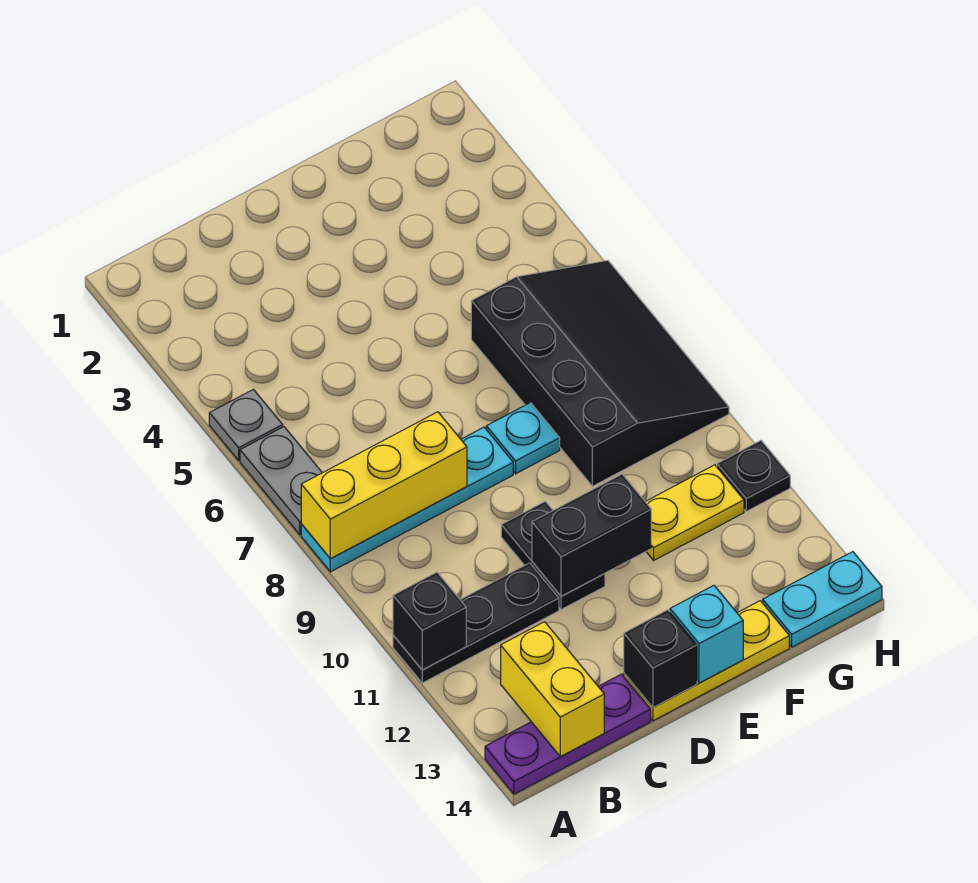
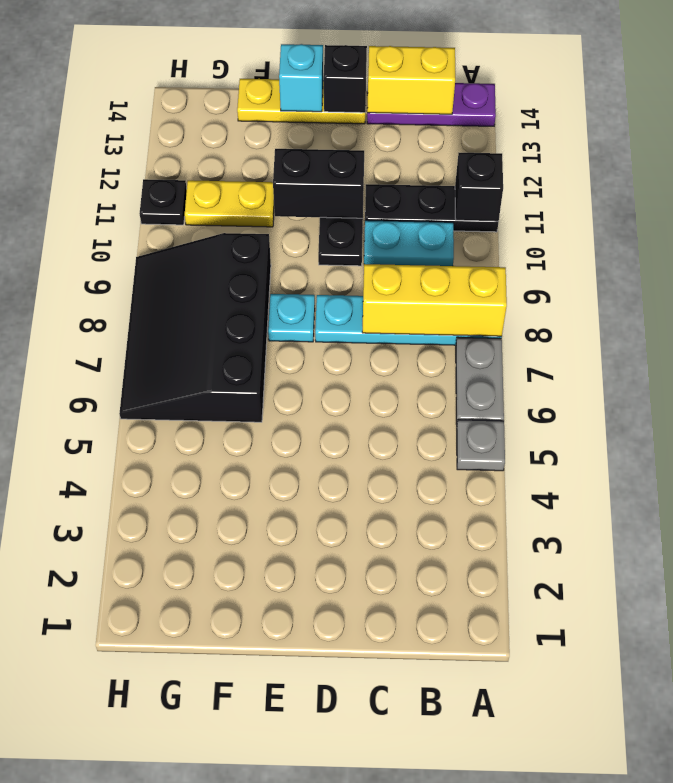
yellow brick B13:B14 level 2 -> yellow brick B14:C14 level 2
cyan plate G14:H14 level 1 -> cyan plate B10:C10 level 1

